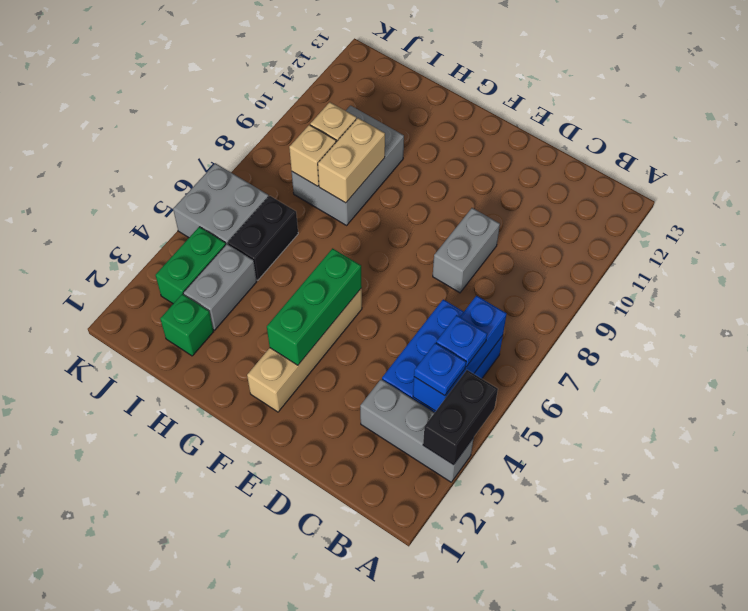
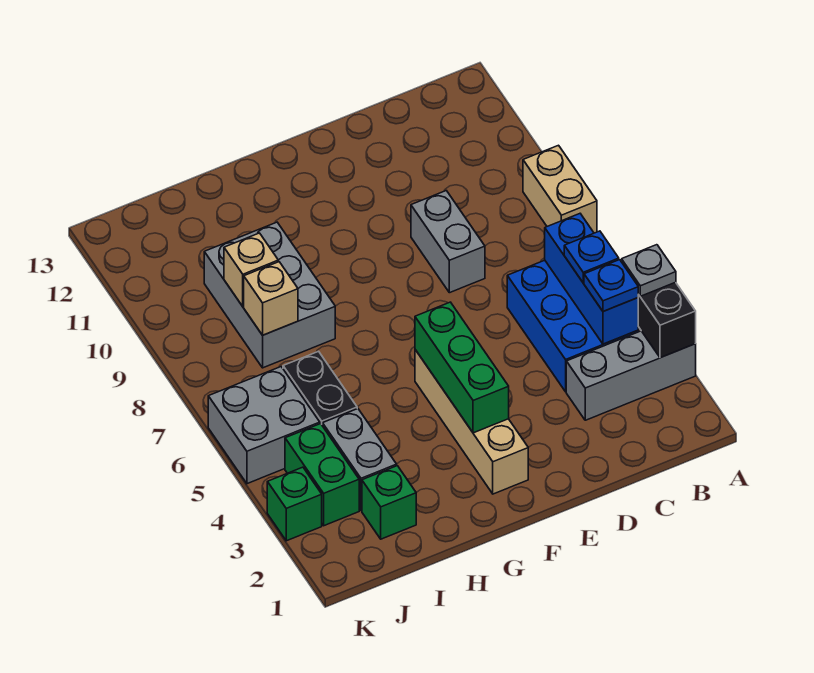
none -> grey plate A4 level 3
tan brick H8:H9 level 2 -> tan brick A8:A9 level 1
none -> green brick K3 level 1

